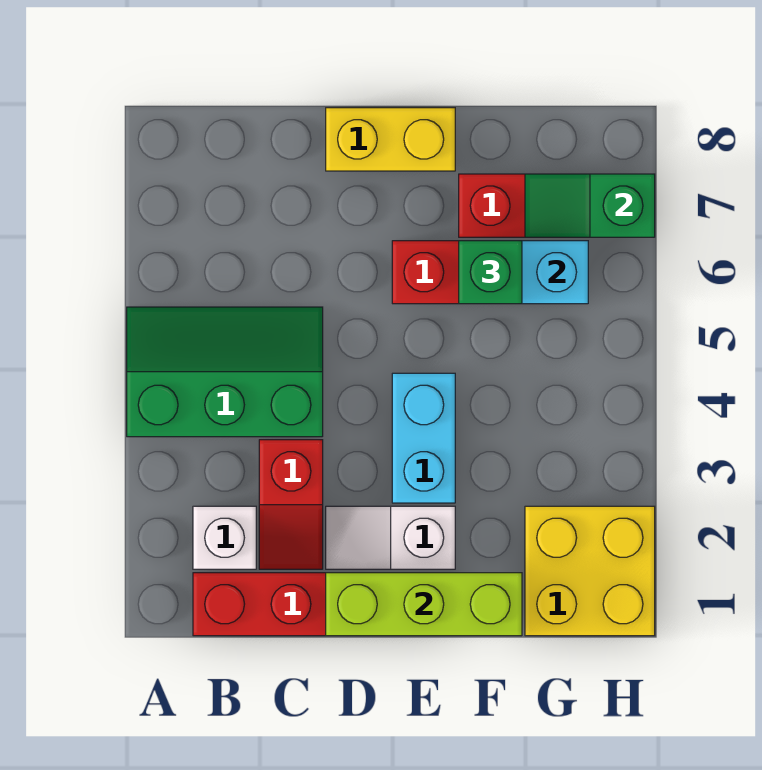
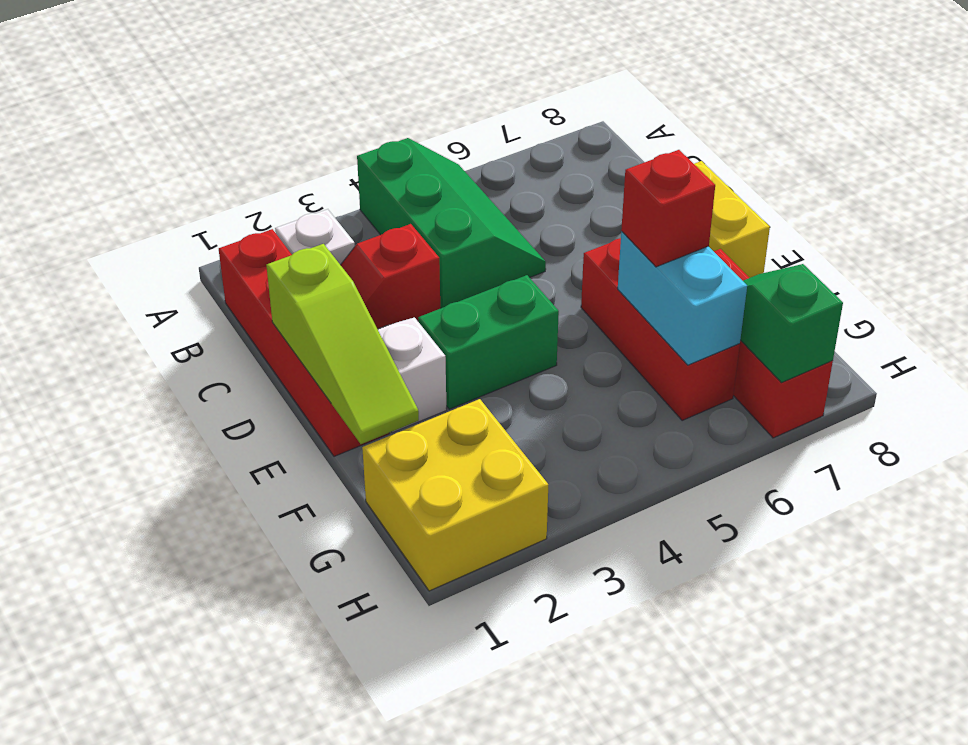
lime brick D1:F1 level 2 -> lime slope D1:F1 level 2 top D
cyan brick E3:E4 level 1 -> green brick E3:E4 level 1
green brick F6 level 3 -> red brick F6 level 3

